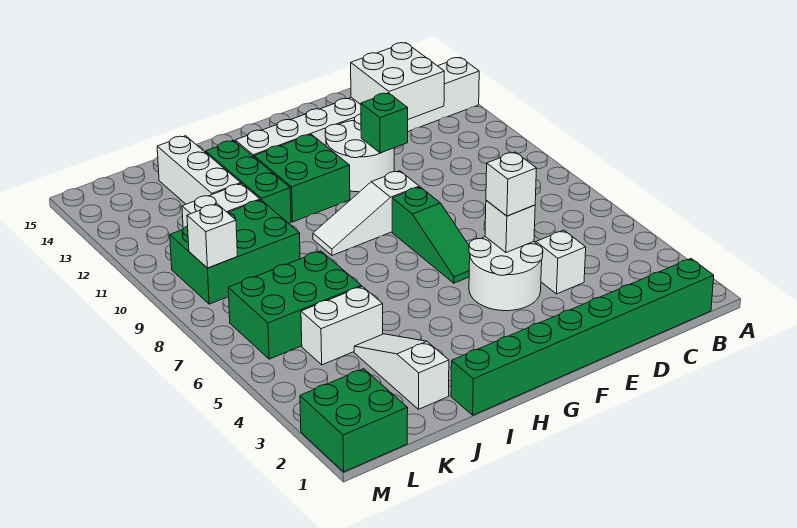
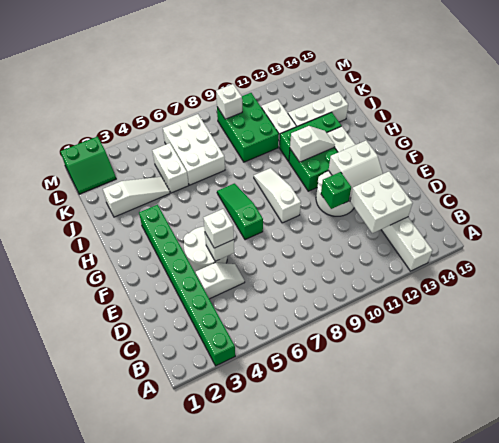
green brick B1:I1 level 1 -> green brick A3:H3 level 1
none -> white slope E12:F13 level 2 top F
green slope F6:F8 level 1 top 8 -> green slope F7:H7 level 1 top F
none -> white slope H11:H12 level 2 top 11
green brick J6:L7 level 1 -> white brick J6:L7 level 1
green brick L1:M2 level 1 -> green slope L1:M2 level 1 top M

